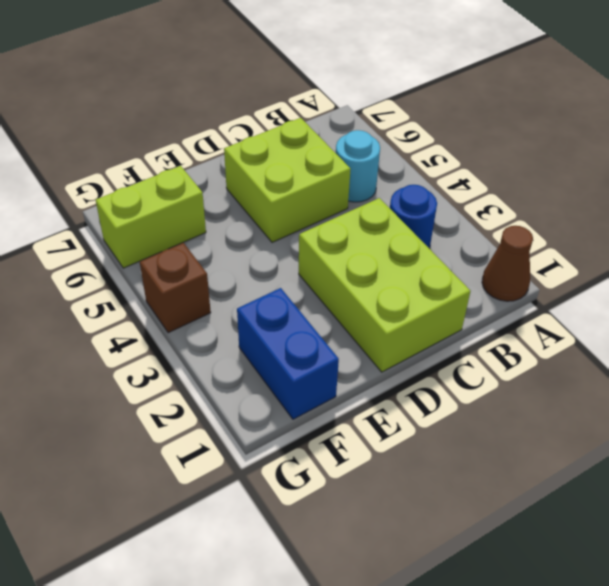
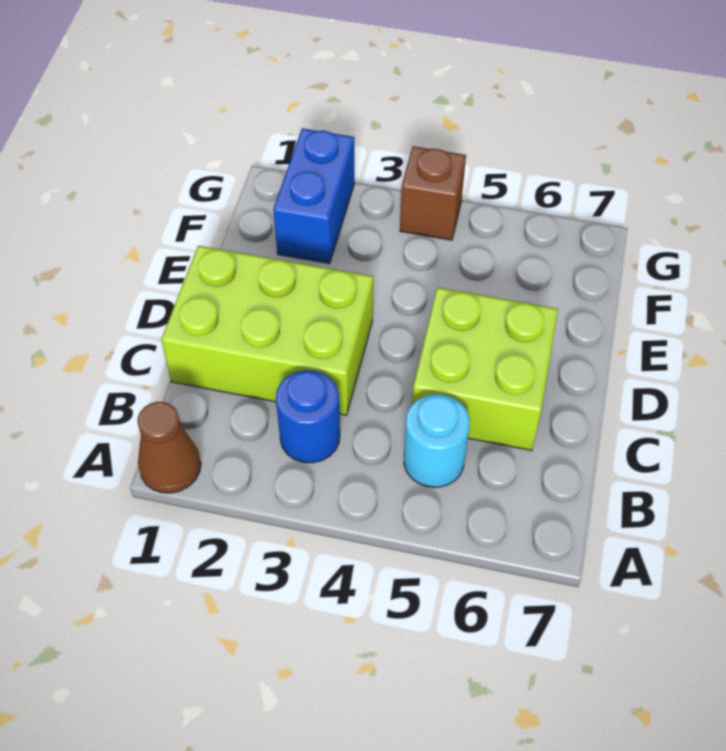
blue brick F1:F2 level 1 -> blue brick F2:G2 level 1
lime brick F6:G6 level 1 -> none

